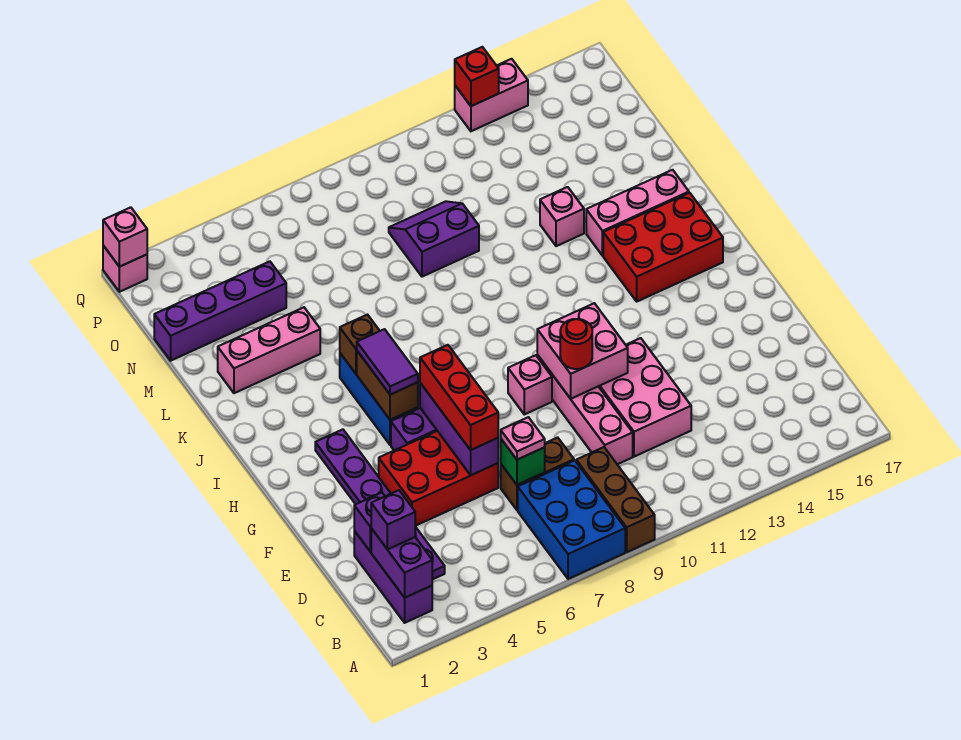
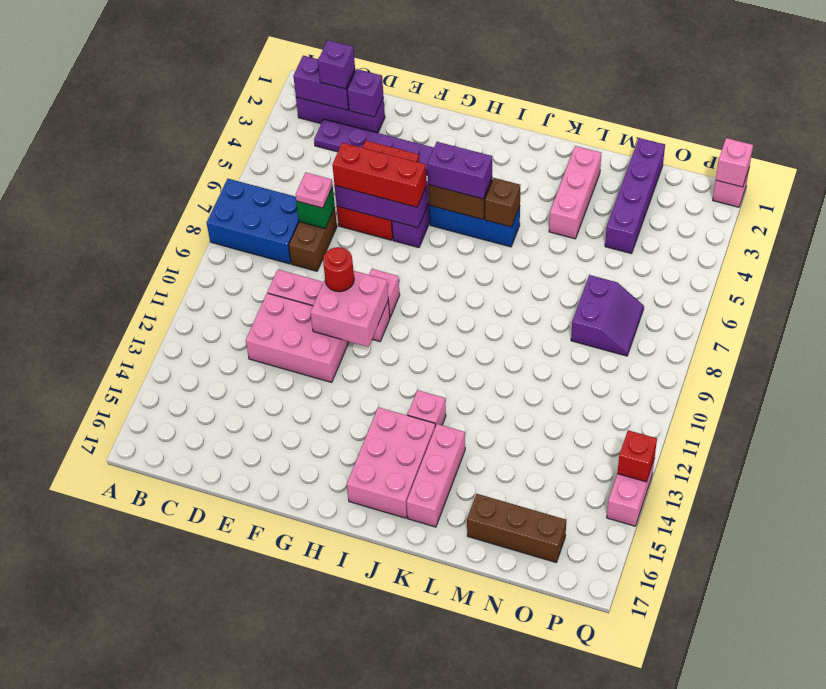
brown brick A9:C9 level 1 -> brown brick M16:O16 level 1
purple tile H5:I5 level 3 -> purple brick H5:I5 level 3
red brick I14:J16 level 1 -> pink brick I14:J16 level 1
pink brick L13 level 1 -> pink brick J13 level 1
purple slope M9:N10 level 1 top M -> purple slope N7:O8 level 1 top N

